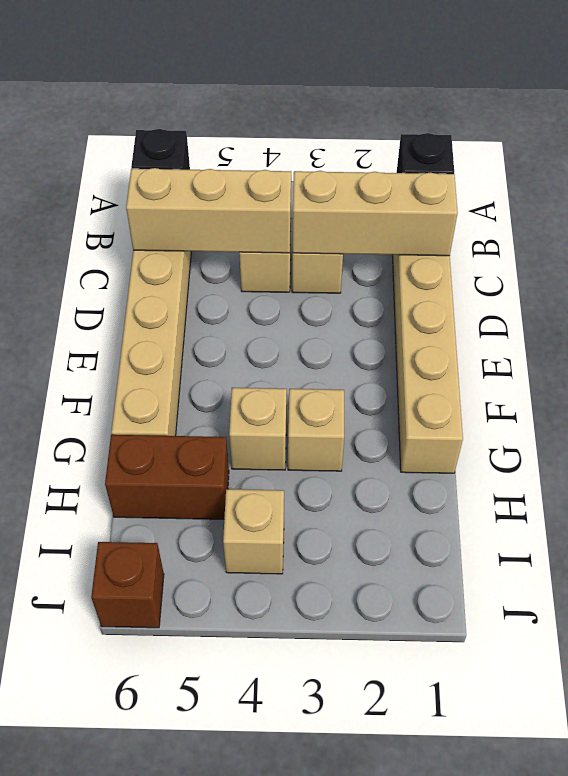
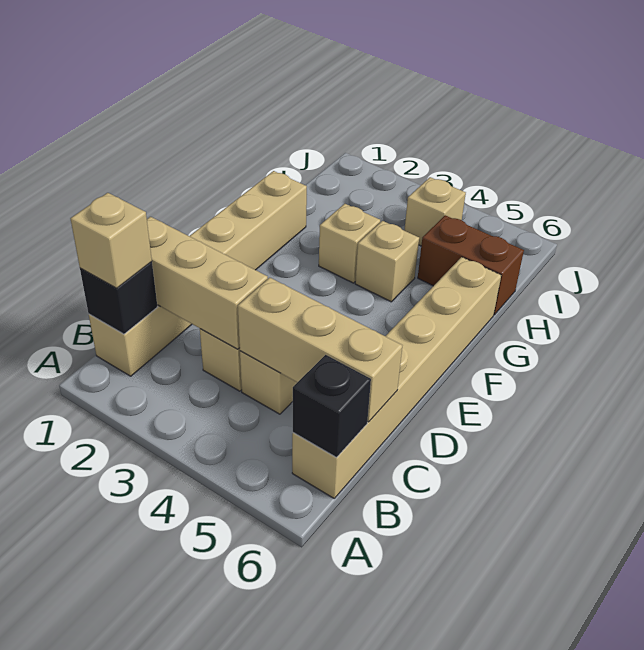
none -> tan brick B1 level 3
brown brick J6 level 1 -> none

